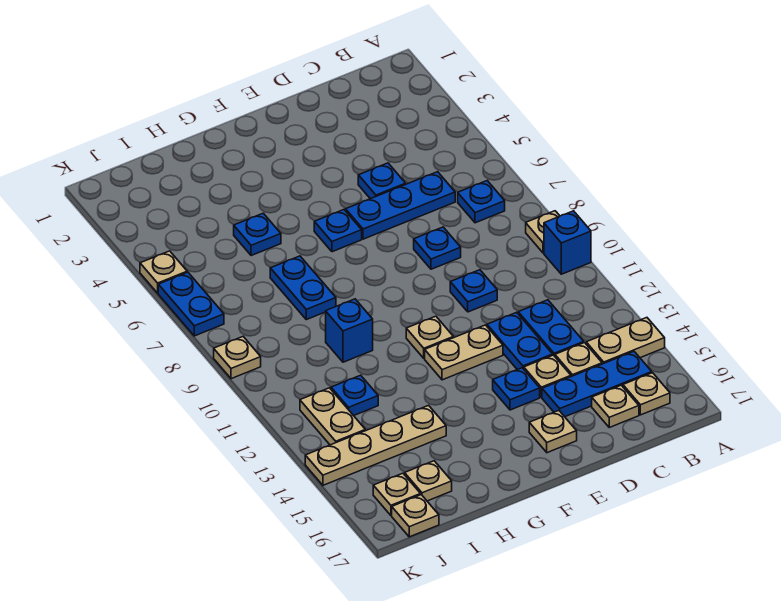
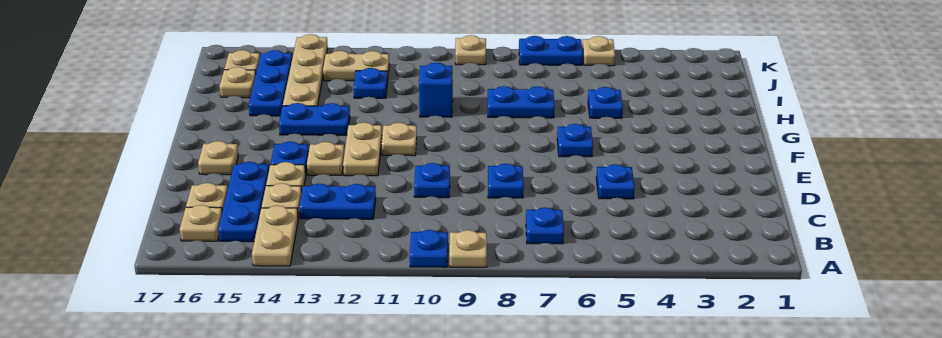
blue brick A10 level 1 -> blue plate A10 level 1
blue plate C6:E6 level 1 -> blue plate H15:J15 level 1
blue plate D12:D13 level 1 -> blue plate G13:G14 level 1
tan plate J17 level 1 -> tan plate E13 level 1

